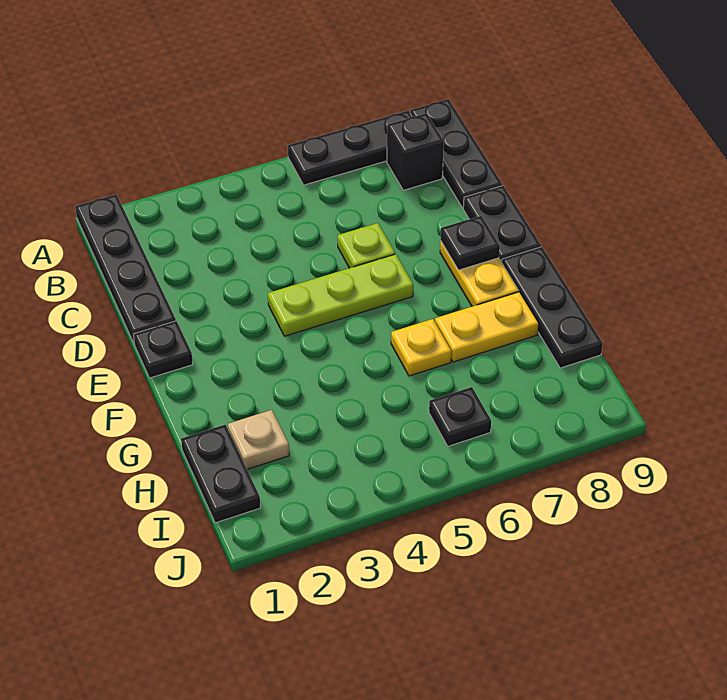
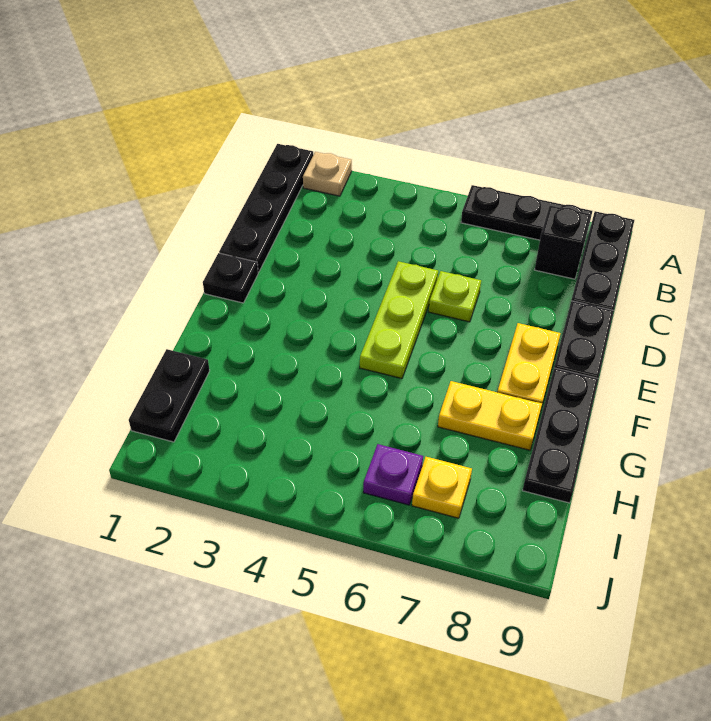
lime plate E4:E6 level 1 -> lime plate D5:F5 level 1
black plate E8 level 2 -> none
yellow plate G6 level 1 -> yellow plate I7 level 1
tan plate H2 level 1 -> tan plate A2 level 1
black plate I6 level 1 -> purple plate I6 level 1

